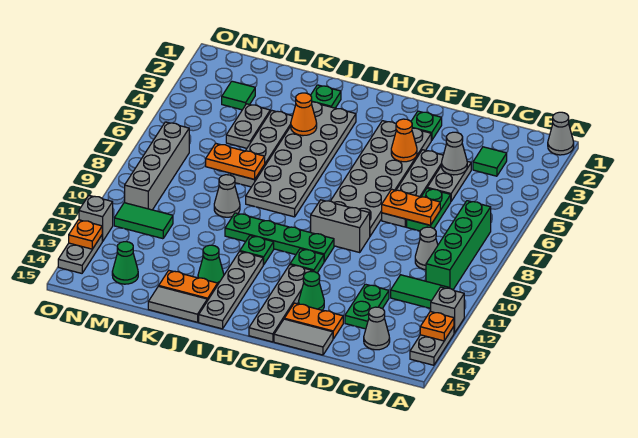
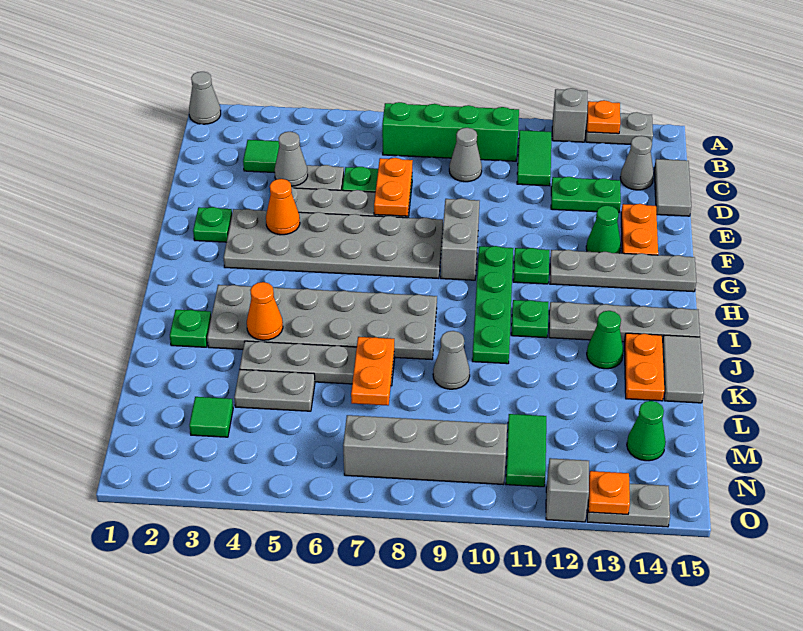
grey tile E15:F15 level 1 -> grey tile C15:D15 level 1

